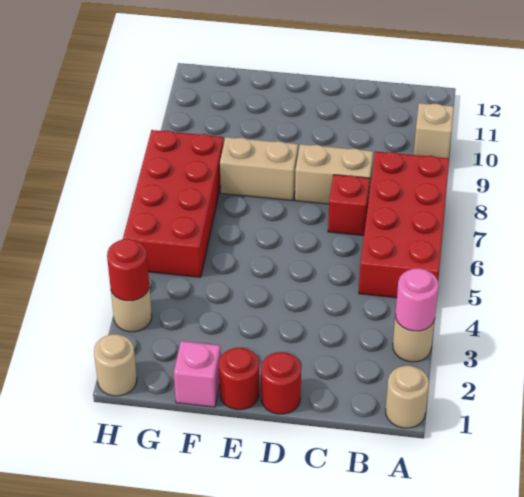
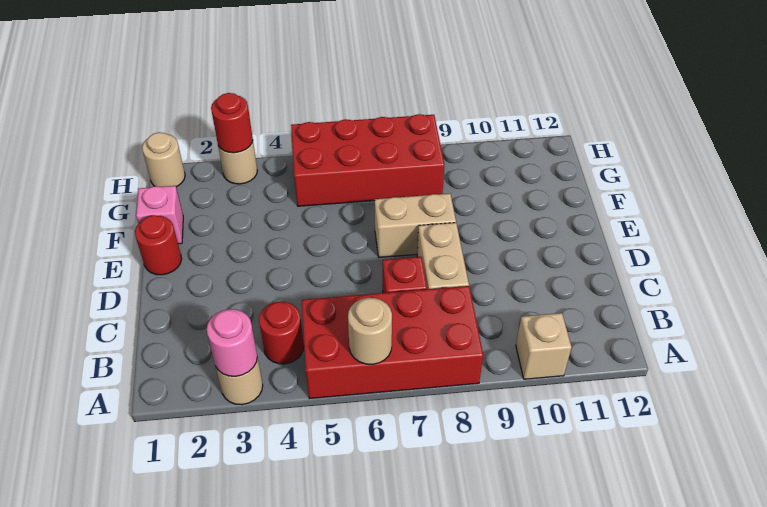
tan round brick A1 level 1 -> tan round brick A6 level 2
red round brick D1 level 1 -> red round brick B4 level 1
tan brick E8:F8 level 1 -> tan brick E7:E8 level 1

